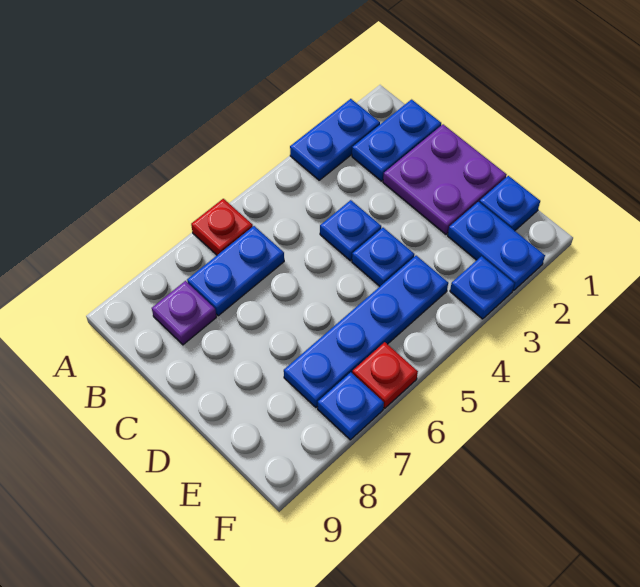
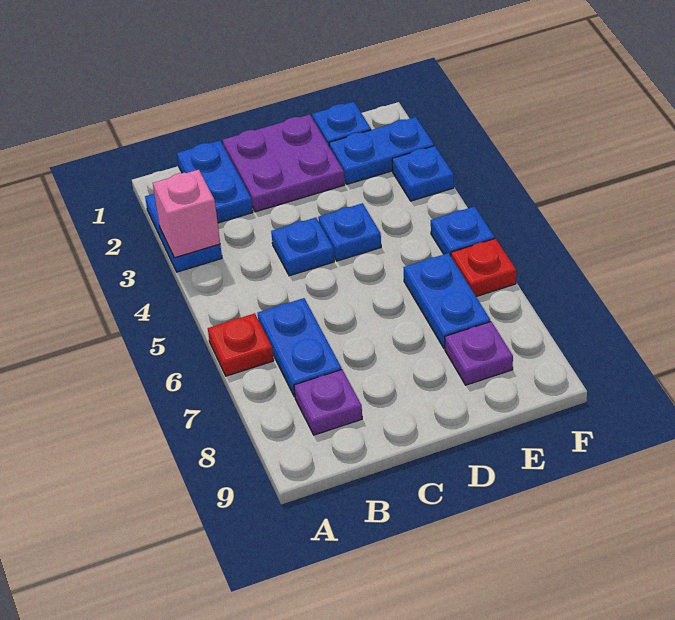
none -> pink brick A3 level 2
blue plate E4:E7 level 1 -> blue plate E6:E7 level 1
none -> purple plate E8 level 1
blue plate F7 level 1 -> blue plate F5 level 1

